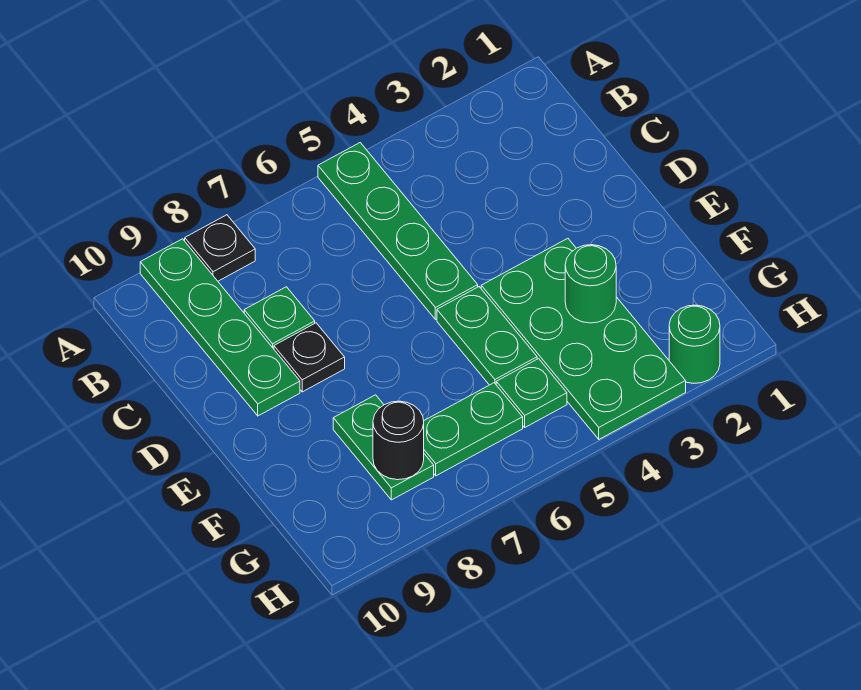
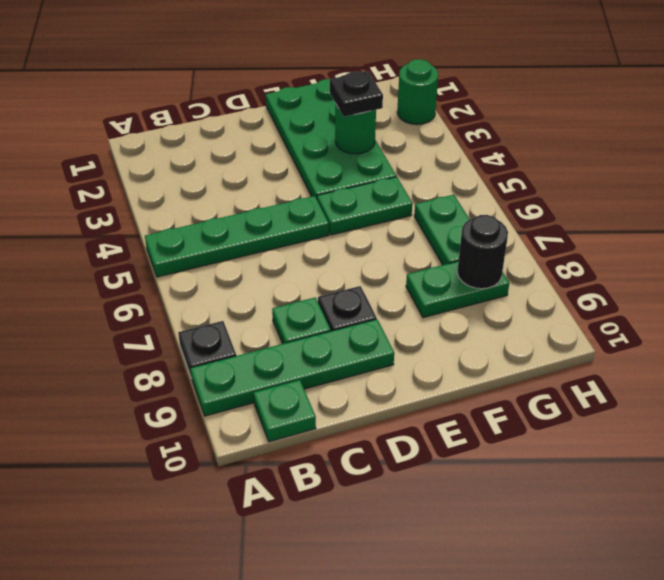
green plate E3:H4 level 1 -> green plate E1:F4 level 1
none -> black plate F3 level 3
green plate G5 level 1 -> green plate B10 level 1

